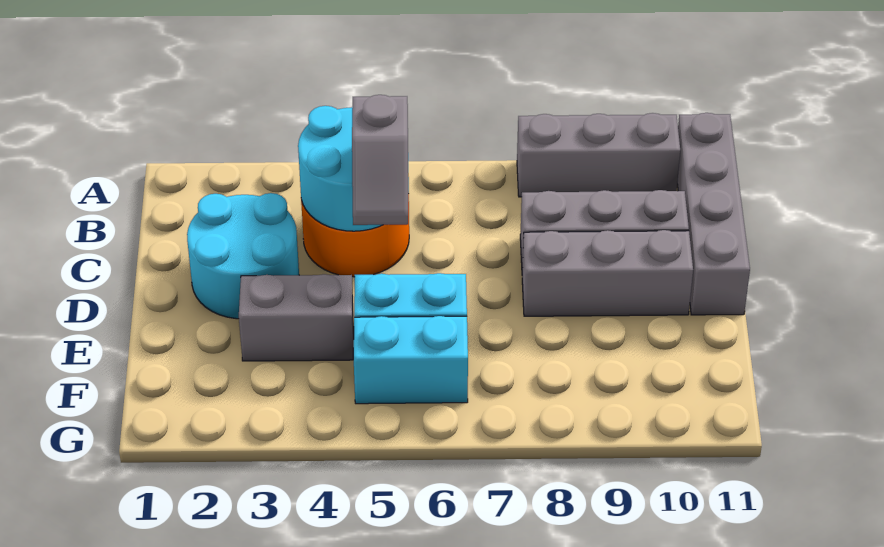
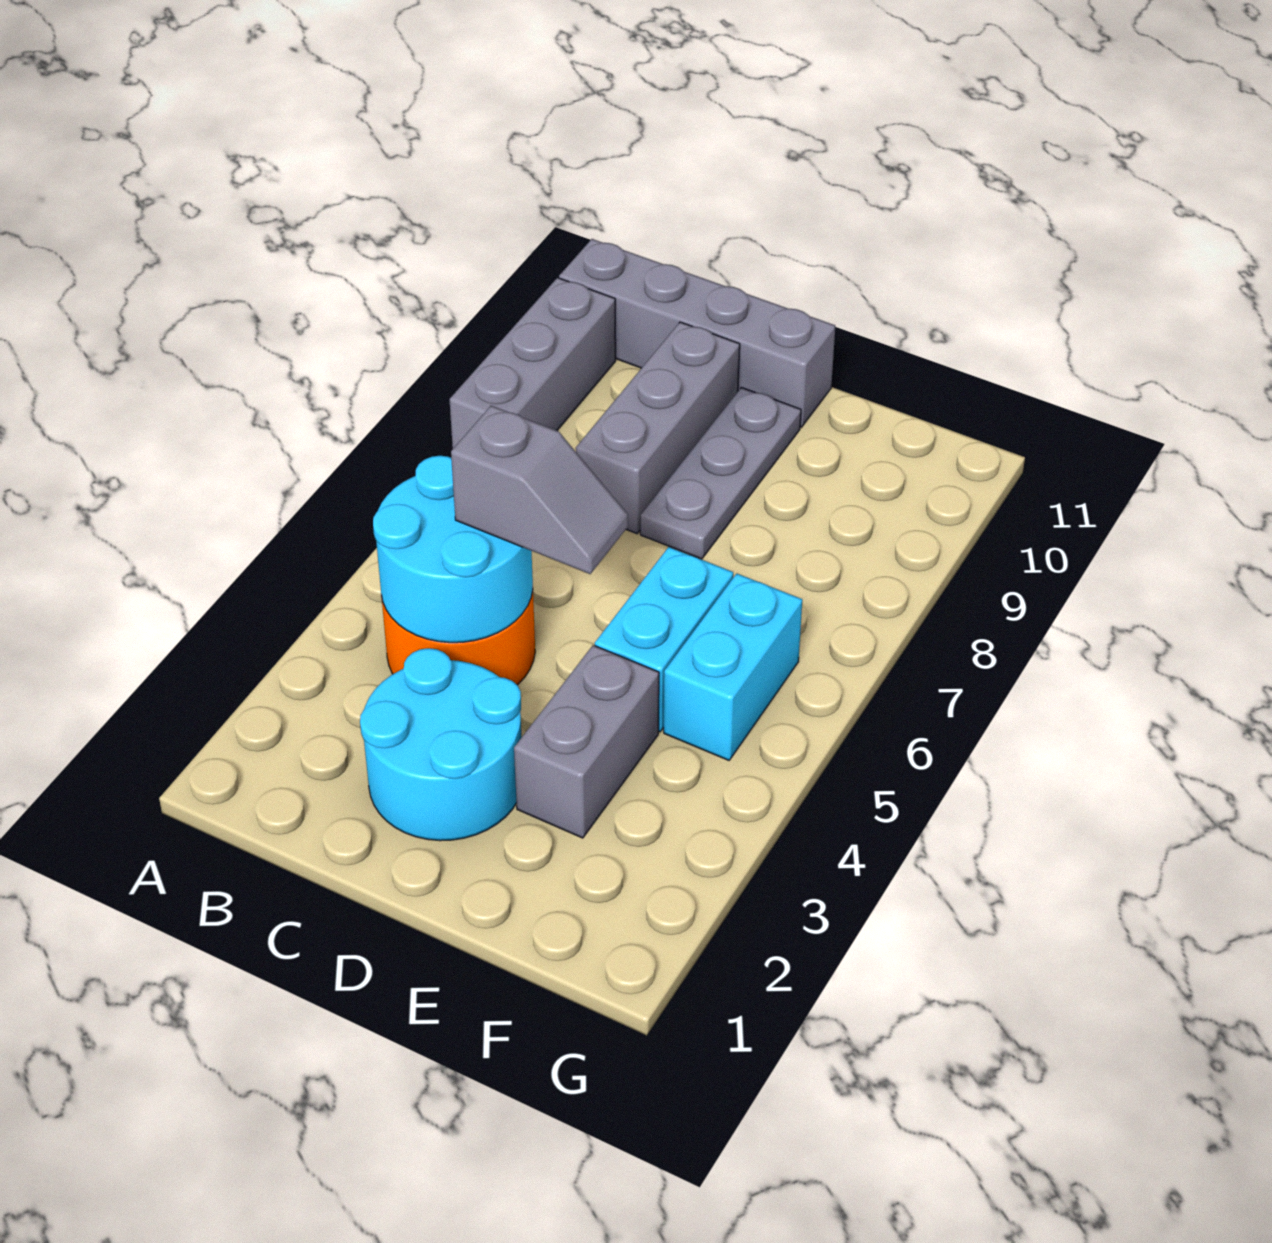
grey brick D8:D10 level 1 -> grey plate D8:D10 level 1

